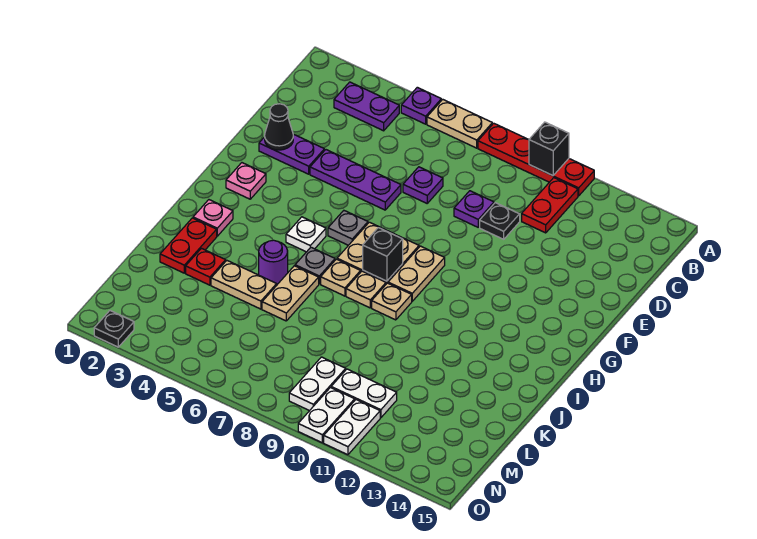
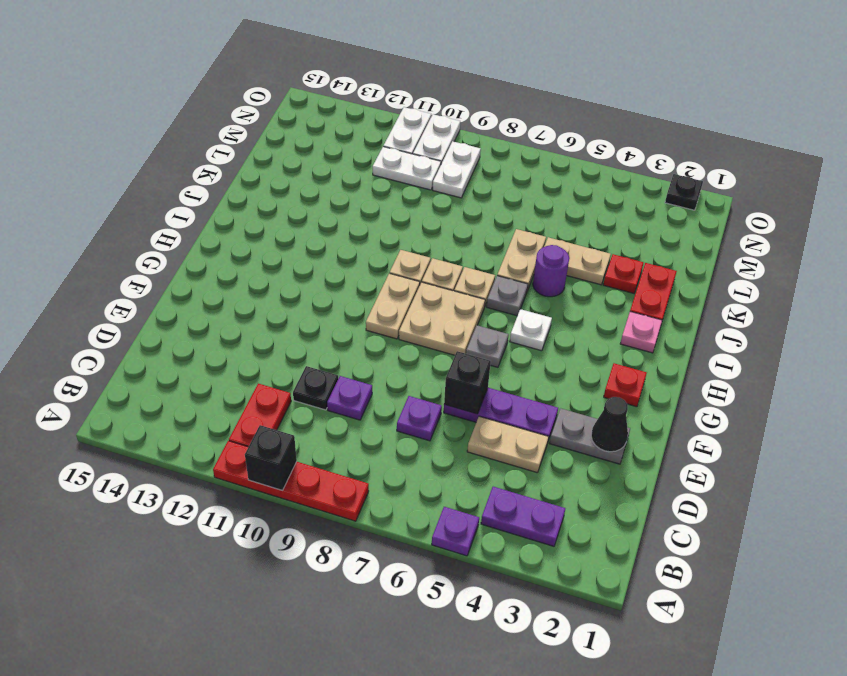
tan plate A6:A7 level 1 -> tan plate D4:D5 level 1
purple plate E2:E3 level 1 -> grey plate E2:E3 level 1
pink plate G2 level 1 -> red plate G2 level 1
black brick H8 level 2 -> black brick E6 level 2

